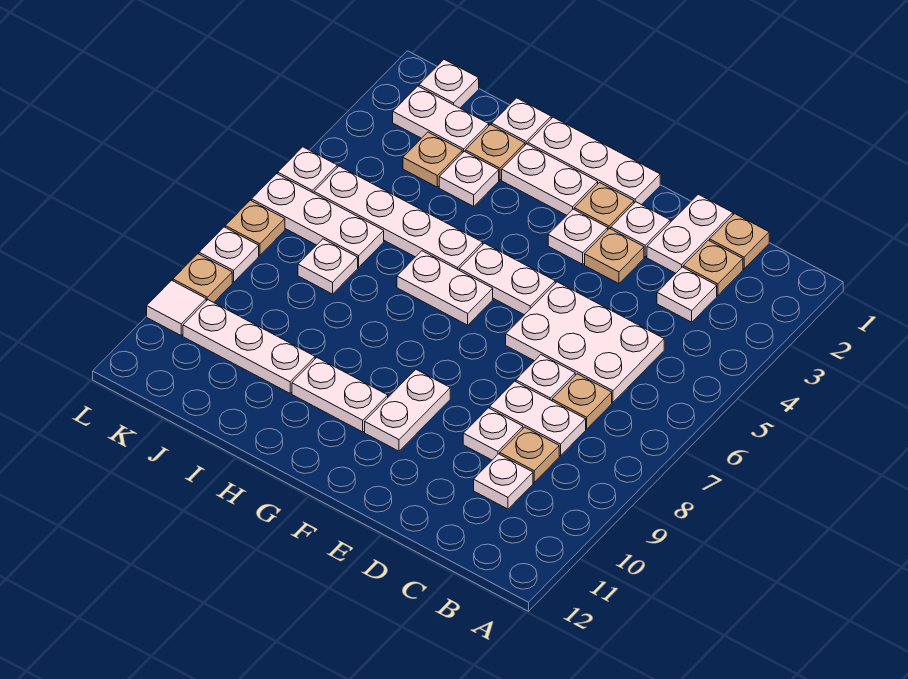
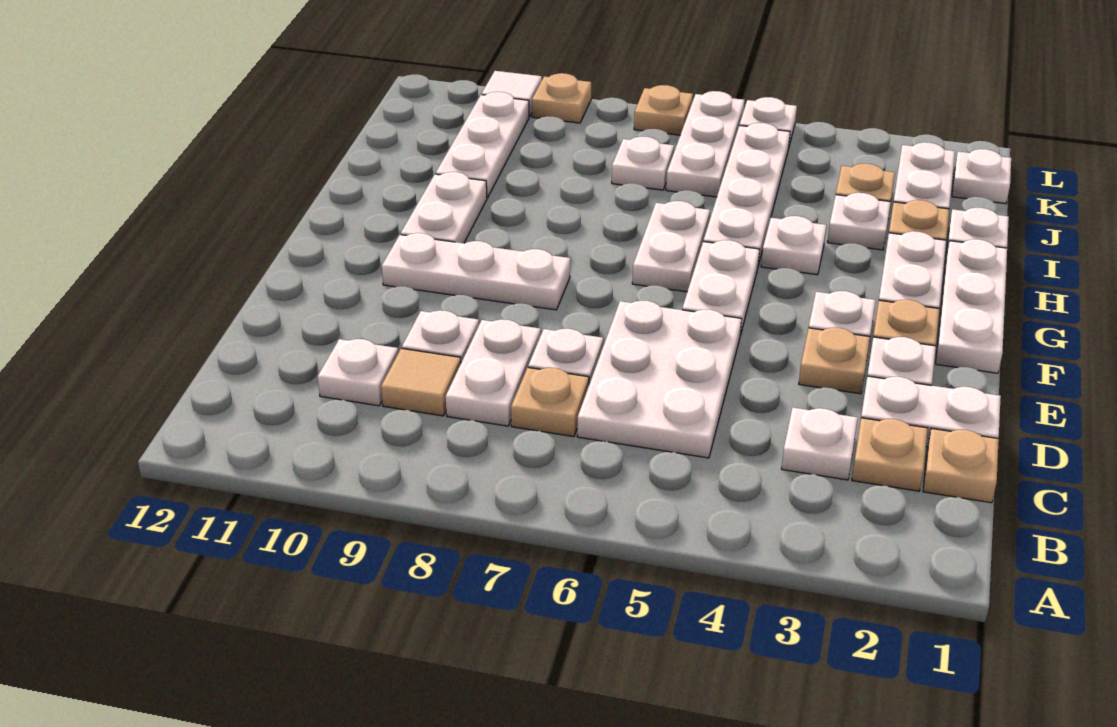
tan plate C9 level 1 -> tan tile C9 level 1
white plate F9:F10 level 1 -> white plate F8:F10 level 1
white plate L8 level 1 -> white plate H4 level 1

